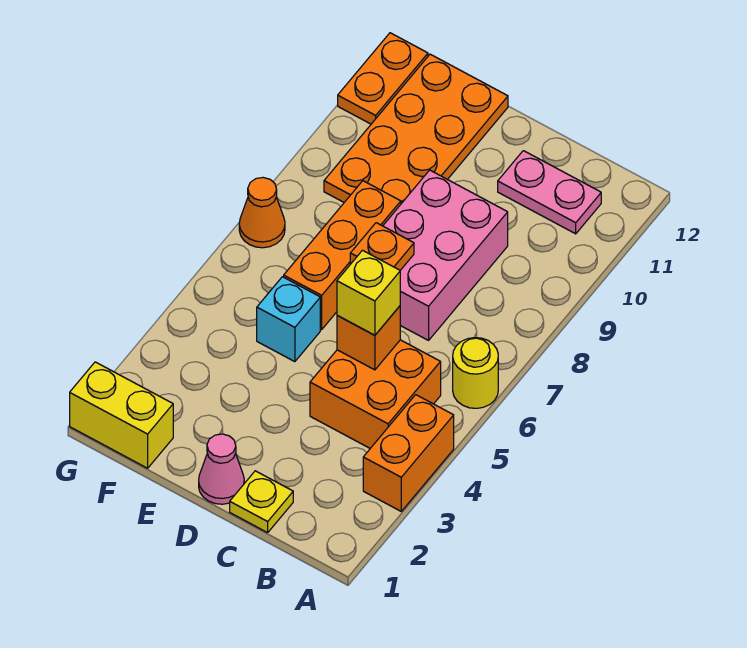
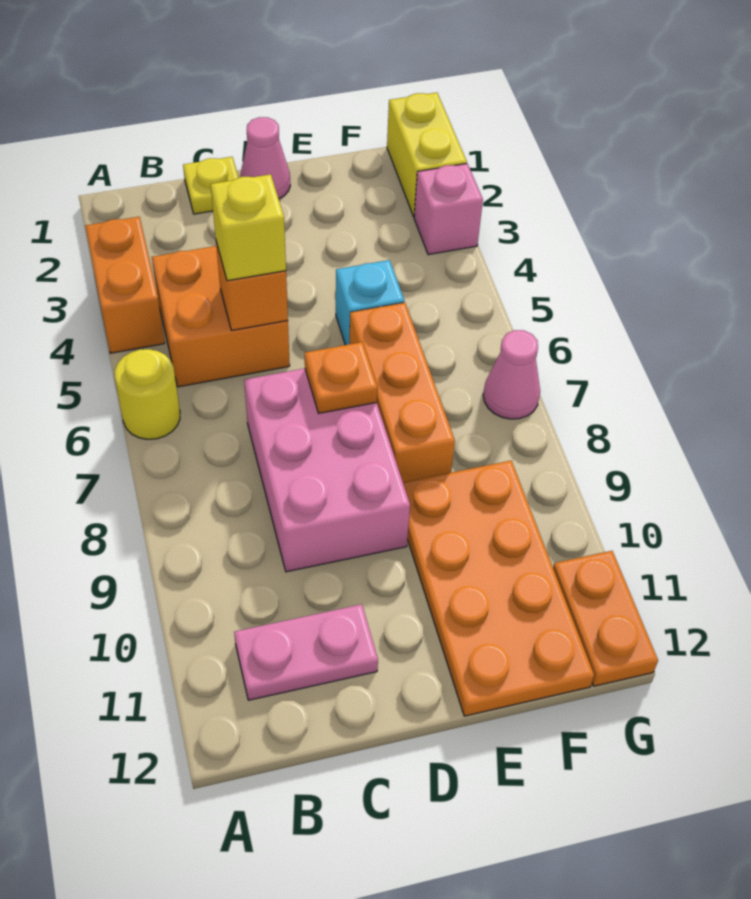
yellow brick F1:G1 level 1 -> yellow brick G1:G2 level 1
none -> pink brick G3 level 1
orange cone G7 level 1 -> pink cone G7 level 1

